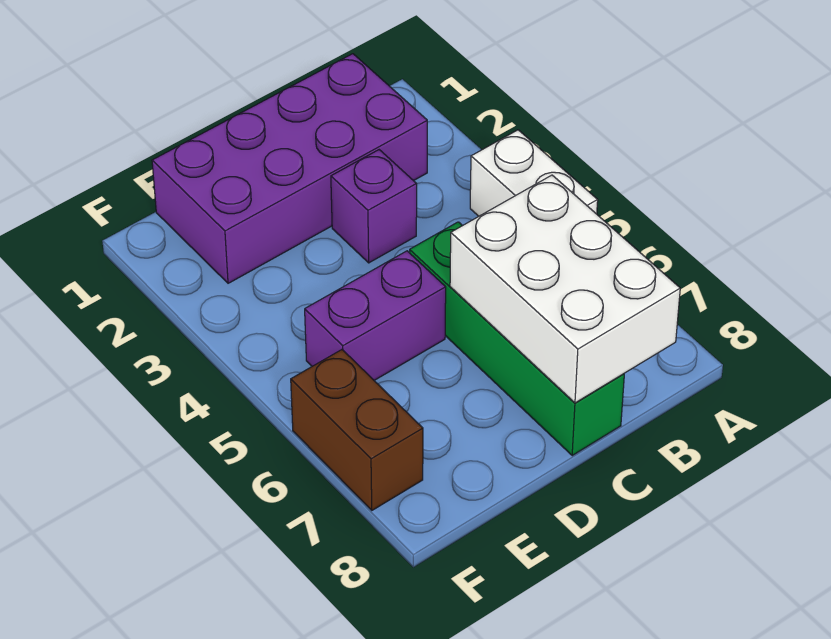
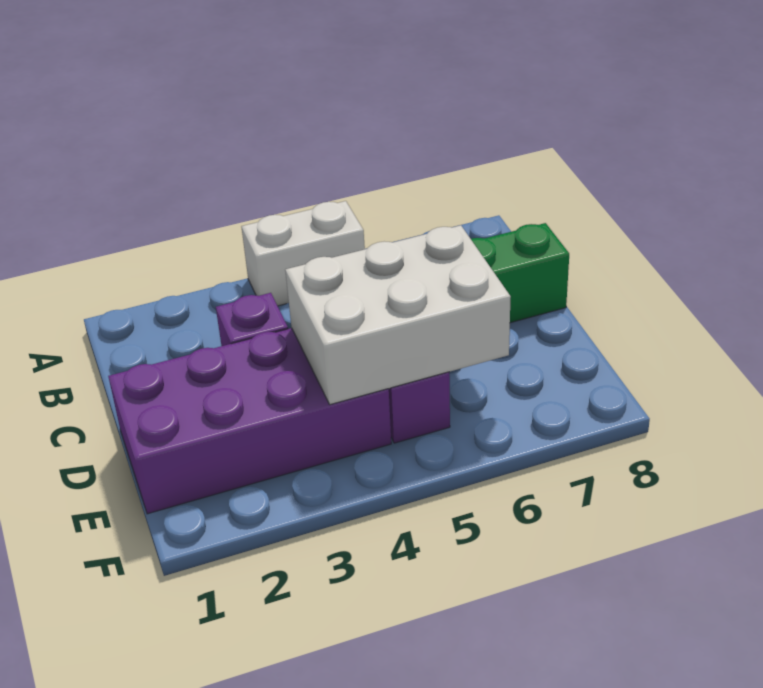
purple brick B1:E2 level 1 -> purple brick D1:E4 level 1
white brick B6:C8 level 2 -> white brick D4:E6 level 2
brown brick F6:F7 level 1 -> none

